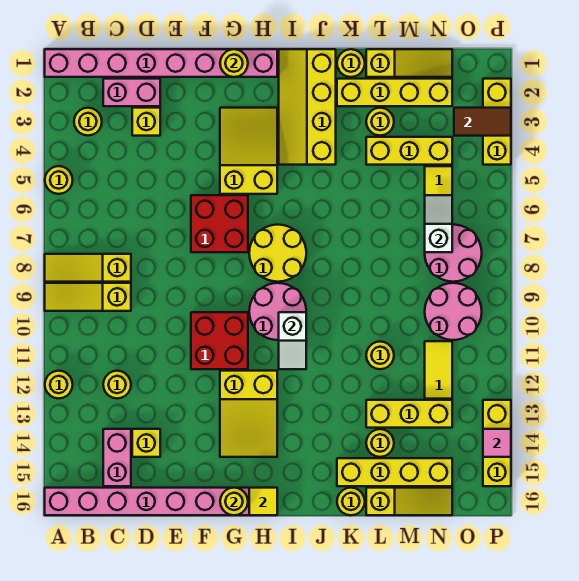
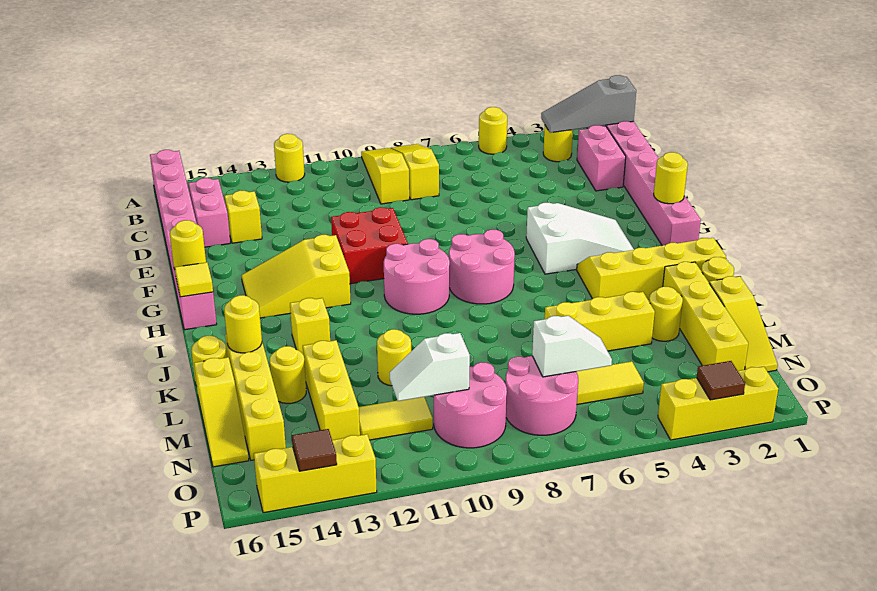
none -> grey slope B1:B3 level 2 top 1
yellow round brick C12 level 1 -> yellow round brick K15 level 2
pink brick C14:C15 level 1 -> pink brick C15:D15 level 1
yellow brick D3 level 1 -> yellow brick J13 level 1
red brick F6:G7 level 1 -> none
yellow slope G3:H5 level 1 top 5 -> white slope G3:H5 level 1 top 5
yellow round brick H7:I8 level 1 -> pink round brick H7:I8 level 1
white slope I10:I11 level 2 top 10 -> white slope N10:N11 level 2 top 10
yellow brick L4:N4 level 1 -> yellow brick L4:L6 level 1
brown tile O3:P3 level 2 -> brown tile P3 level 2
pink tile P14 level 2 -> brown tile P14 level 2

